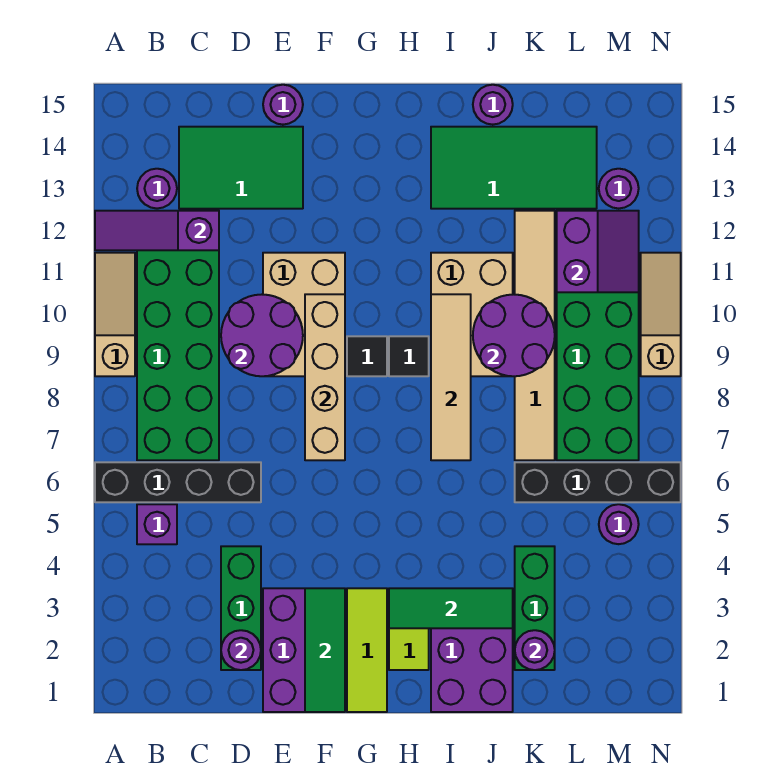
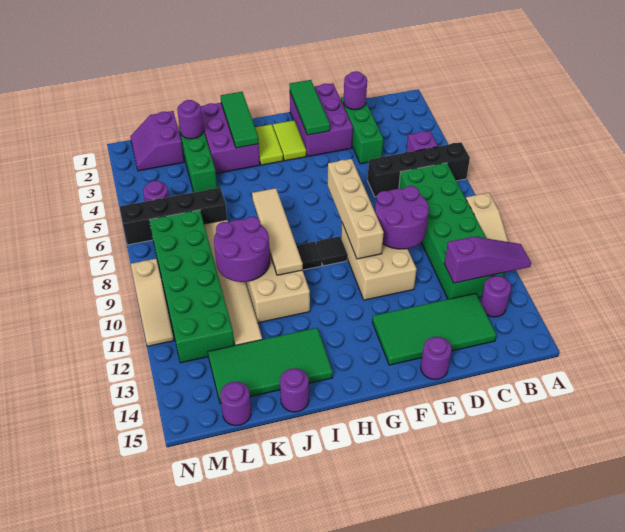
green tile C13:E14 level 1 -> green tile C13:F14 level 1
lime tile G1:G3 level 1 -> lime tile G2:G3 level 1
green tile H3:J3 level 2 -> green tile I1:I3 level 2
purple slope L11:M12 level 2 top L -> purple slope L1:M2 level 1 top L
purple round brick M13 level 1 -> purple round brick L15 level 1

